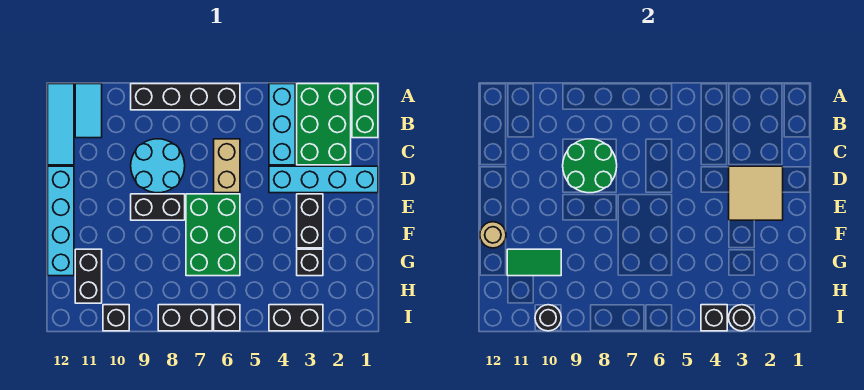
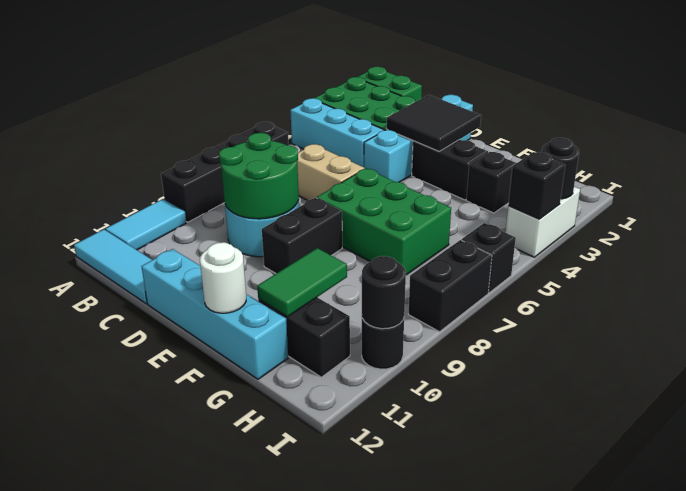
cyan tile A11:B11 level 1 -> cyan tile A10:A11 level 1
tan tile D2:E3 level 2 -> black tile D2:E3 level 2
tan round brick F12 level 2 -> white round brick F12 level 2
black brick I3:I4 level 1 -> white brick I3:I4 level 1
black brick I10 level 1 -> black round brick I10 level 1

